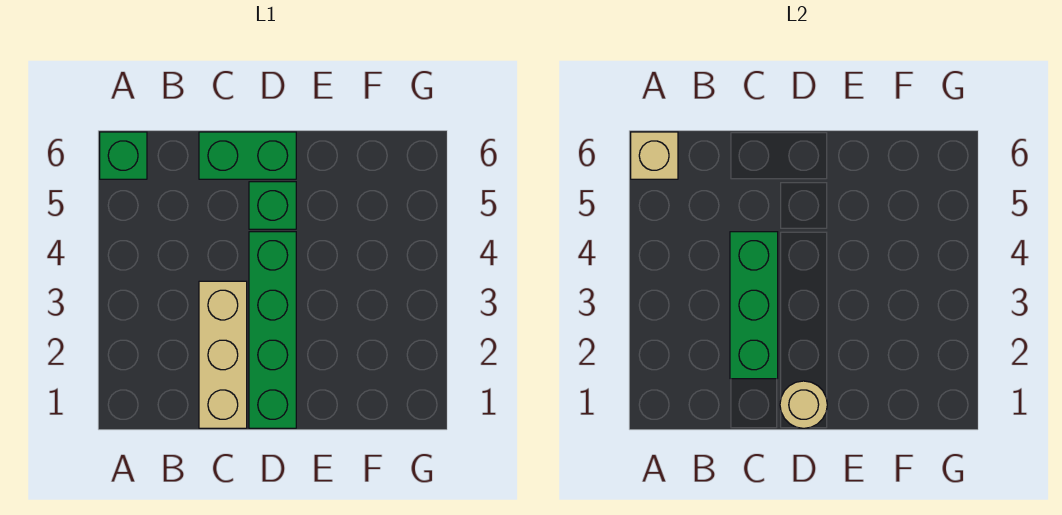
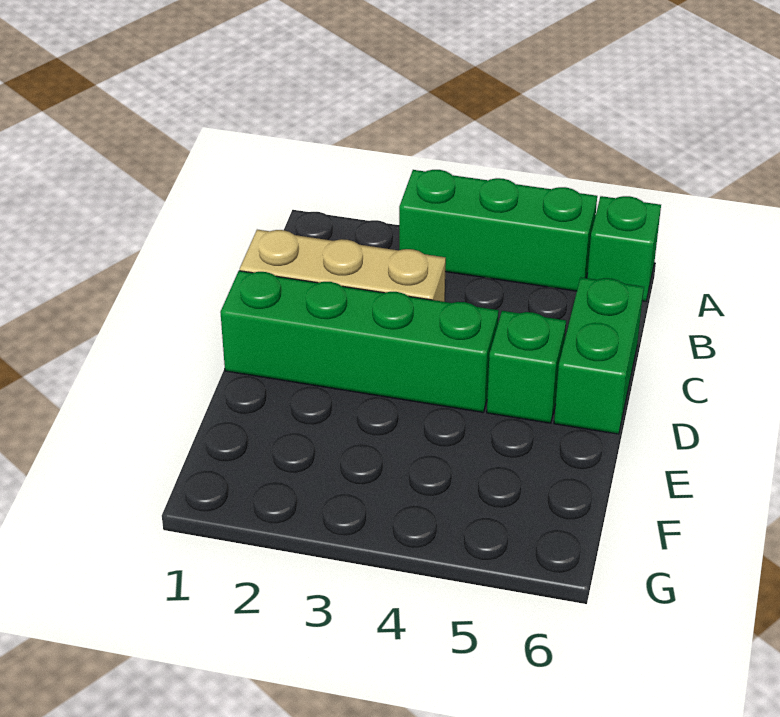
tan brick A6 level 2 -> none
green brick C2:C4 level 2 -> green brick A3:A5 level 1
tan round brick D1 level 2 -> none

